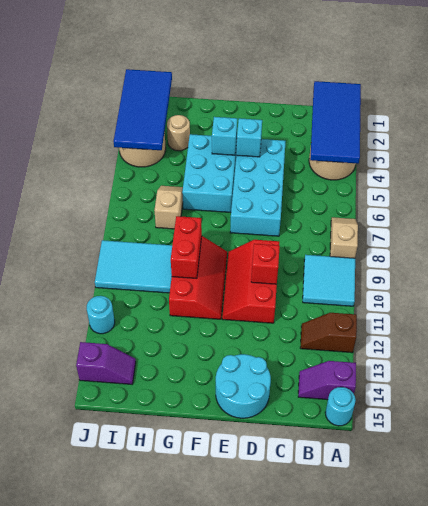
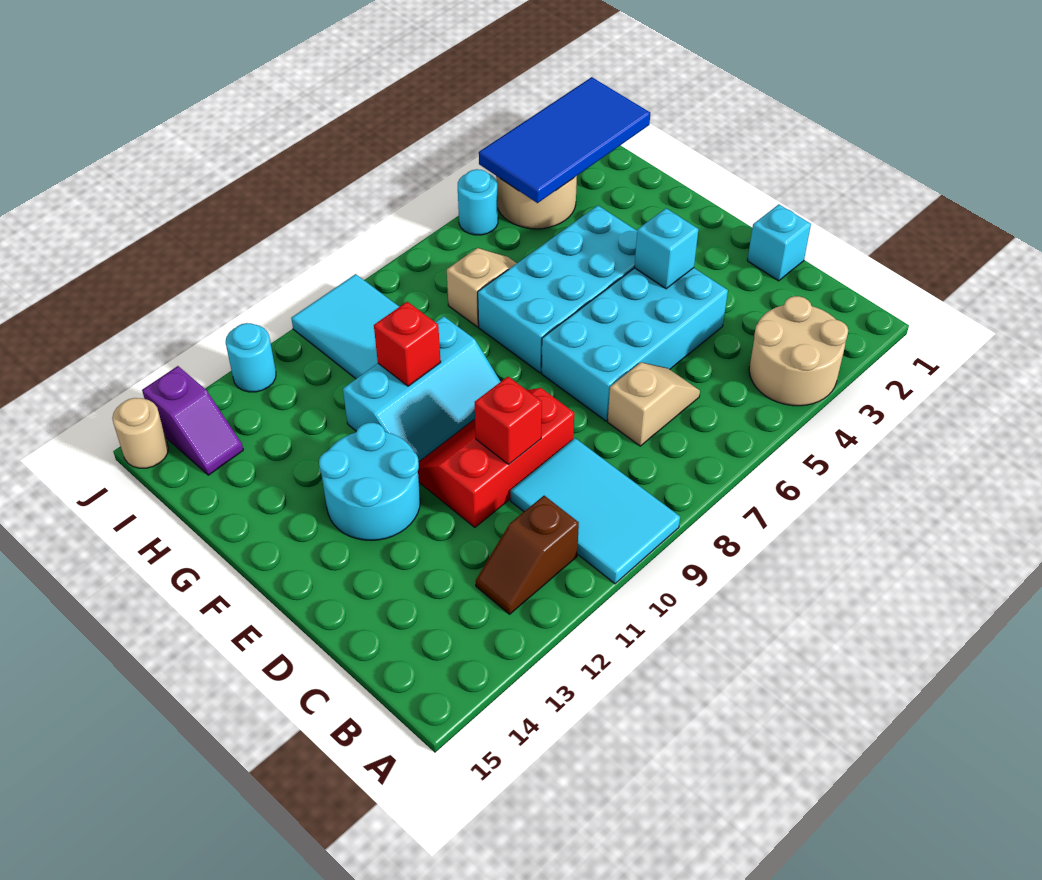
blue tile A1:B4 level 2 -> none
tan slope A7:A8 level 1 top 8 -> tan slope C6:C7 level 1 top 7
cyan tile A9:B10 level 1 -> cyan tile A9:C10 level 1
brown slope A12:B12 level 1 top A -> brown slope B11:B12 level 1 top 11
purple slope A14:B14 level 1 top A -> none
cyan round brick A15 level 1 -> cyan round brick J5 level 1
cyan round brick D14:E15 level 1 -> cyan round brick E12:F13 level 1
cyan brick F4:G6 level 1 -> cyan brick F4:G7 level 1
cyan brick F4 level 2 -> cyan brick D1 level 1
red slope F9:G11 level 1 top G -> cyan slope F9:G11 level 1 top G
red brick G9:G10 level 2 -> red brick G10 level 2
tan round brick H3 level 1 -> tan round brick J15 level 1

